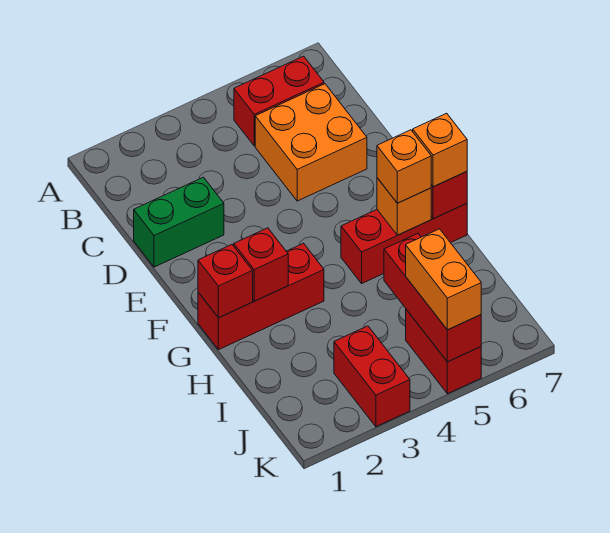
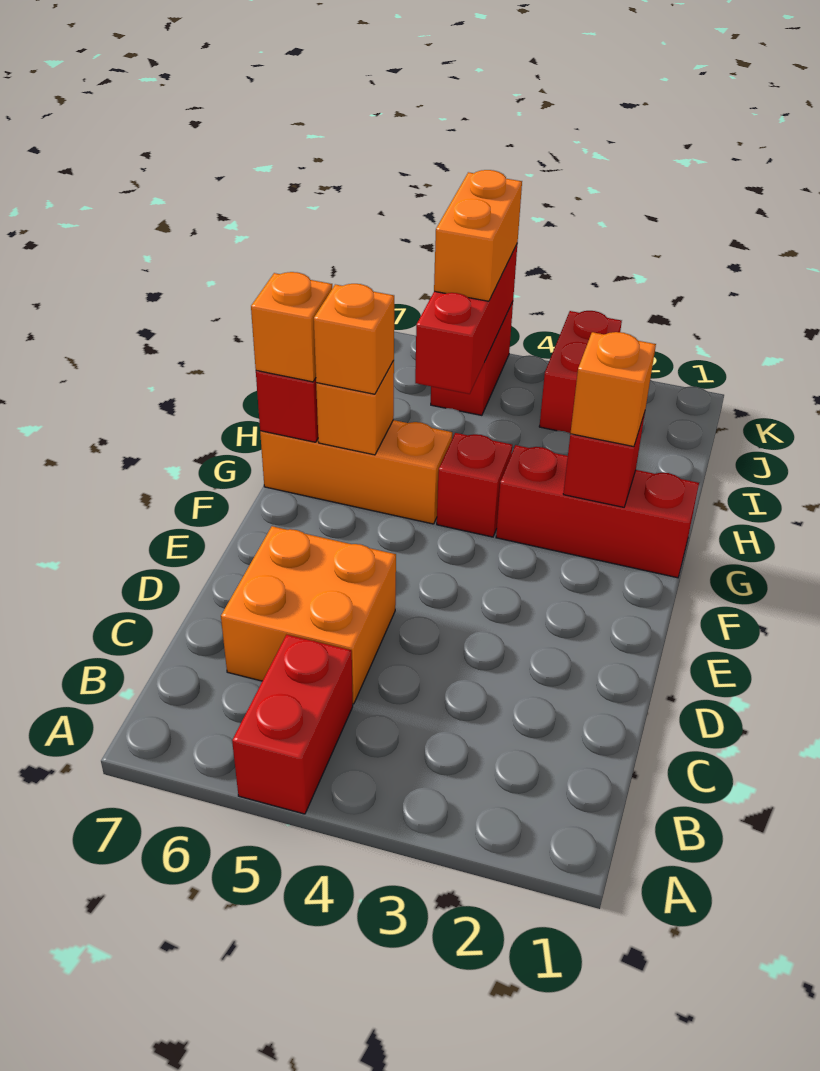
red brick B5:B6 level 1 -> red brick A5:B5 level 1
green brick D1:D2 level 1 -> none
red brick G1 level 2 -> red brick G4 level 1
none -> orange brick G2 level 3
red brick G5:G7 level 1 -> orange brick G5:G7 level 1

